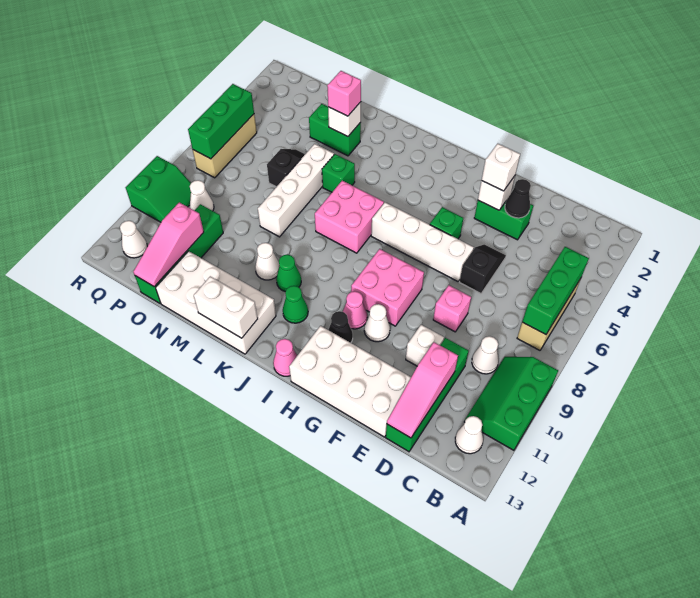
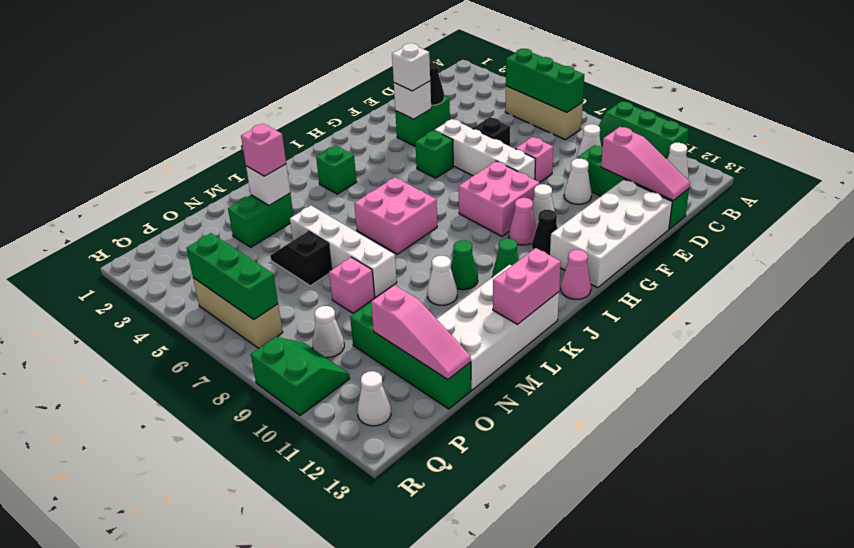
white brick E10 level 1 -> white cone E10 level 1
white brick F6:I6 level 1 -> white brick F5:F8 level 1
white brick K13:L13 level 2 -> pink brick K13:L13 level 2
green brick L5 level 1 -> green brick J3 level 1
none -> pink brick N8 level 1

